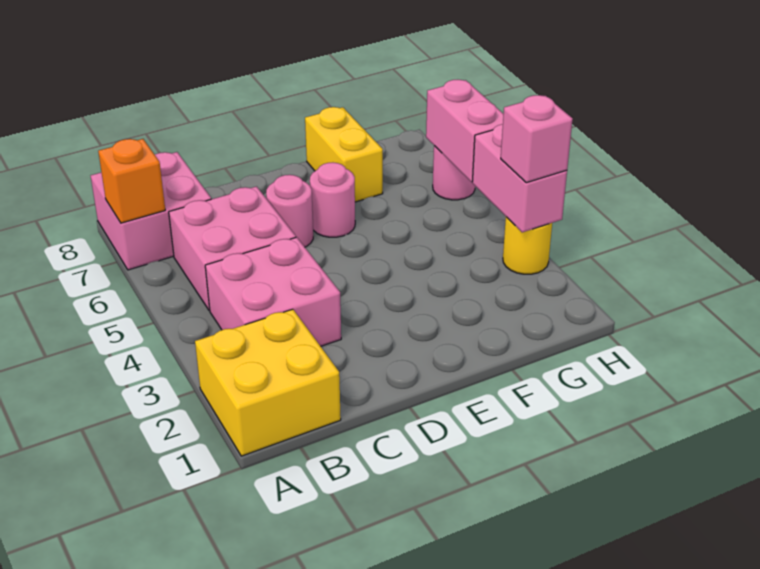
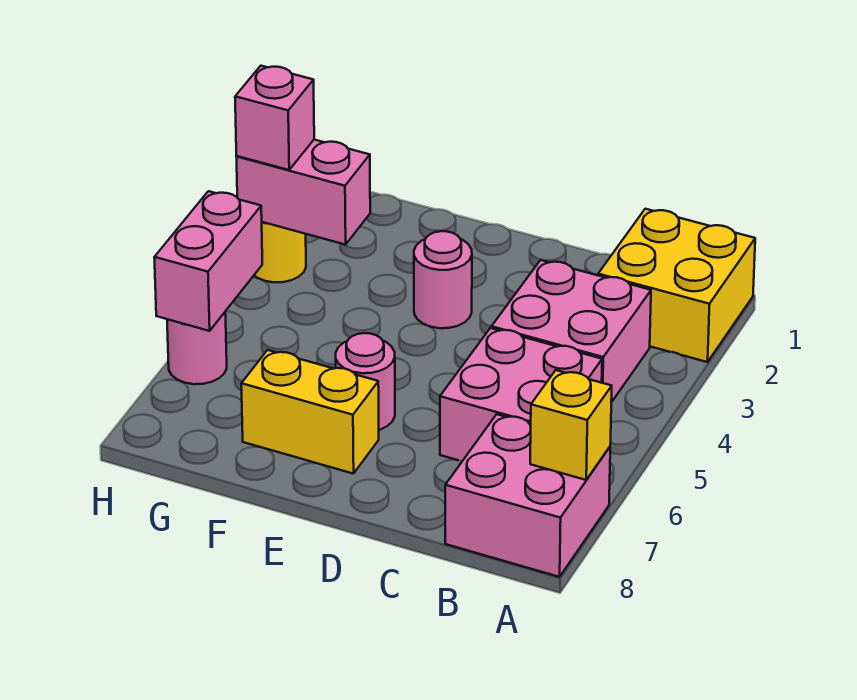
orange brick A7 level 2 -> yellow brick A7 level 2
pink round brick D6 level 1 -> pink round brick E3 level 1
yellow brick F7:F8 level 1 -> yellow brick E7:F7 level 1
pink brick H3:H4 level 2 -> pink brick G3:H3 level 2

